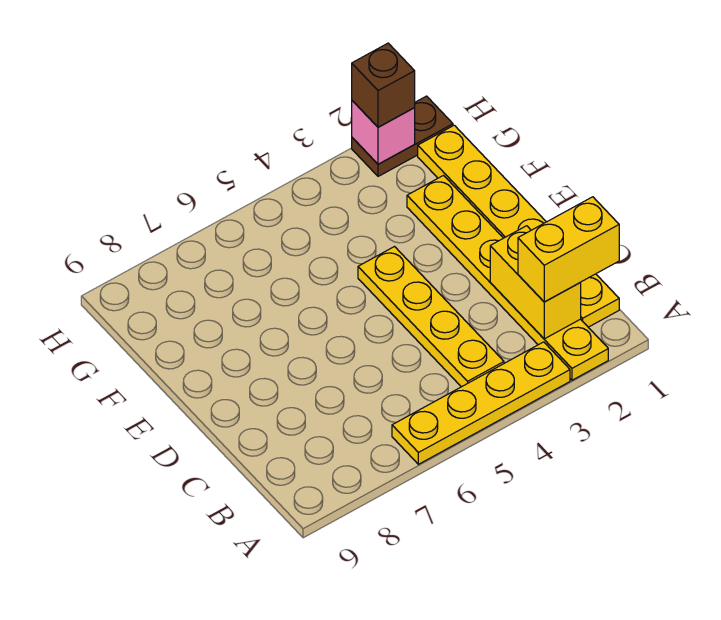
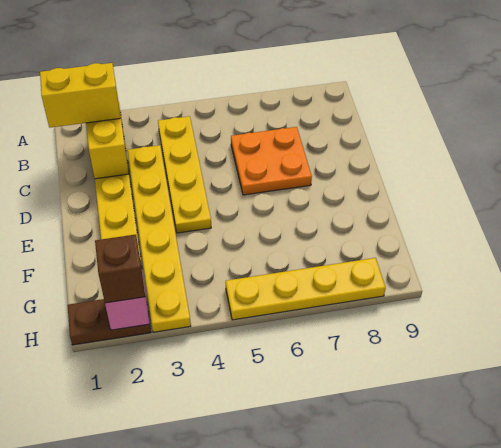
yellow plate A3:A6 level 1 -> yellow plate H5:H8 level 1
yellow plate B1:G1 level 1 -> yellow plate C3:H3 level 1
none -> orange plate C6:D7 level 1

